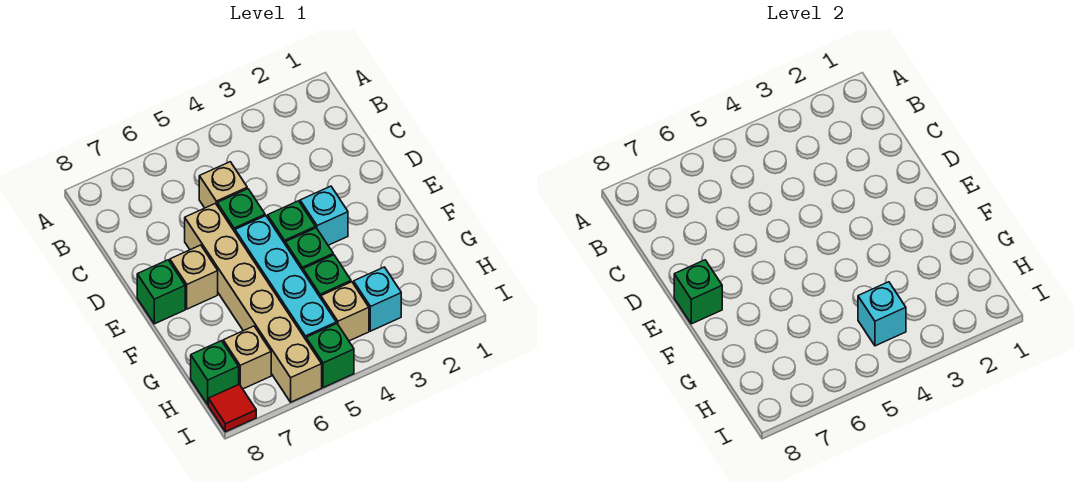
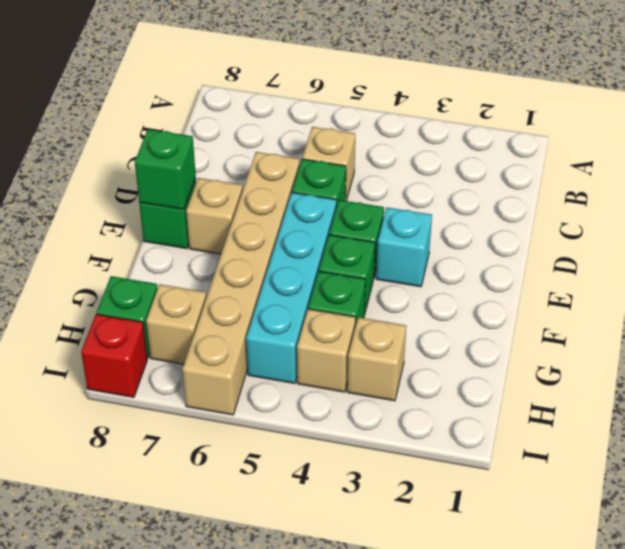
cyan brick H3 level 1 -> tan brick H3 level 1
cyan brick H4 level 2 -> none
green brick I5 level 1 -> none
red tile I8 level 1 -> red brick I8 level 1

